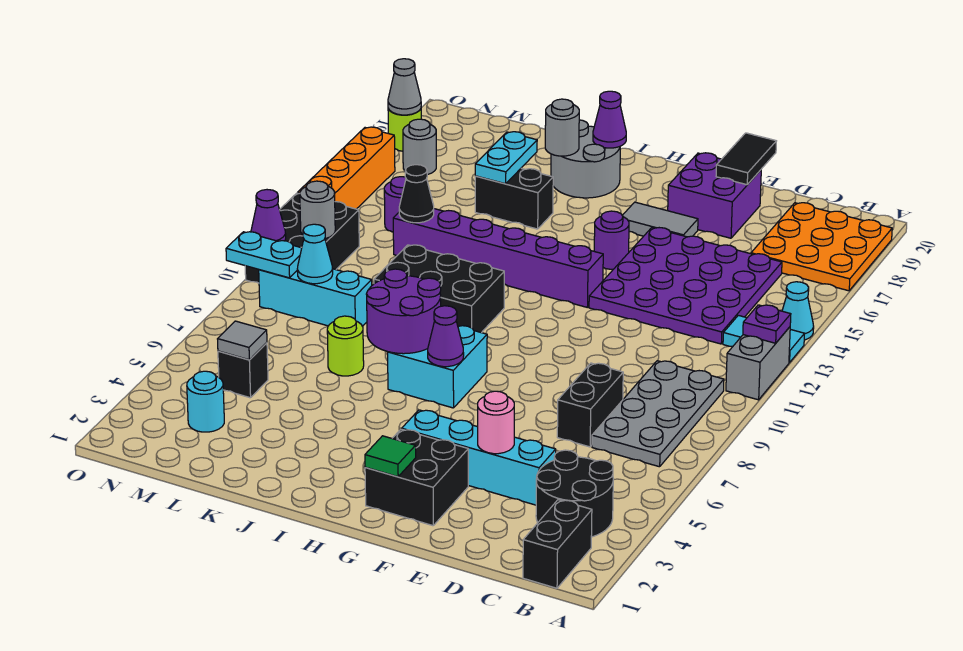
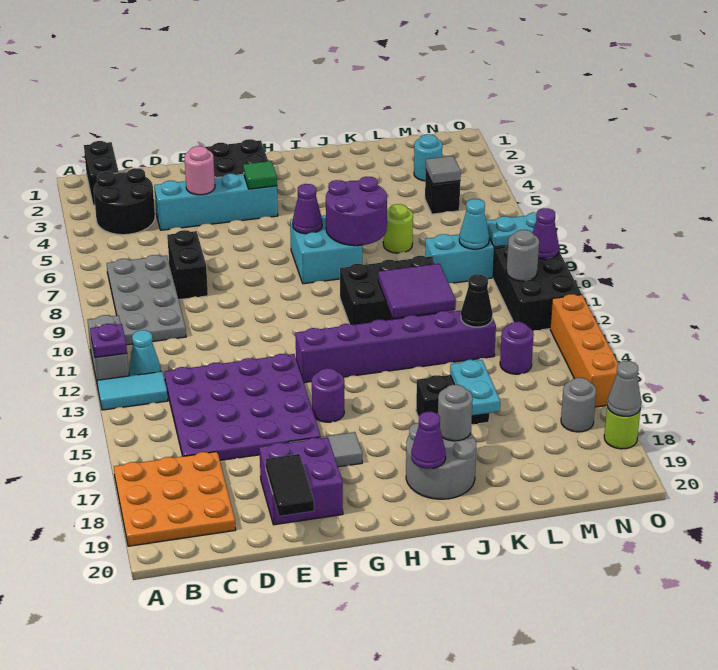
cyan cone A14 level 1 -> cyan cone B12 level 1
green tile G2 level 2 -> green tile G4 level 2
none -> purple tile J11:K12 level 2

